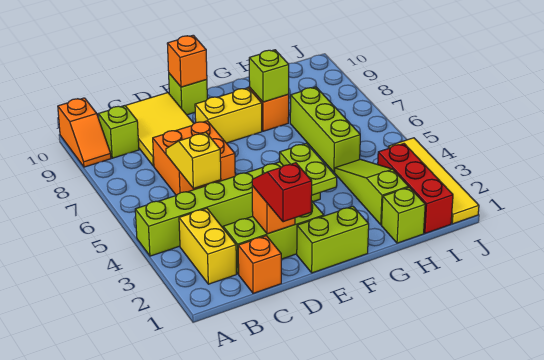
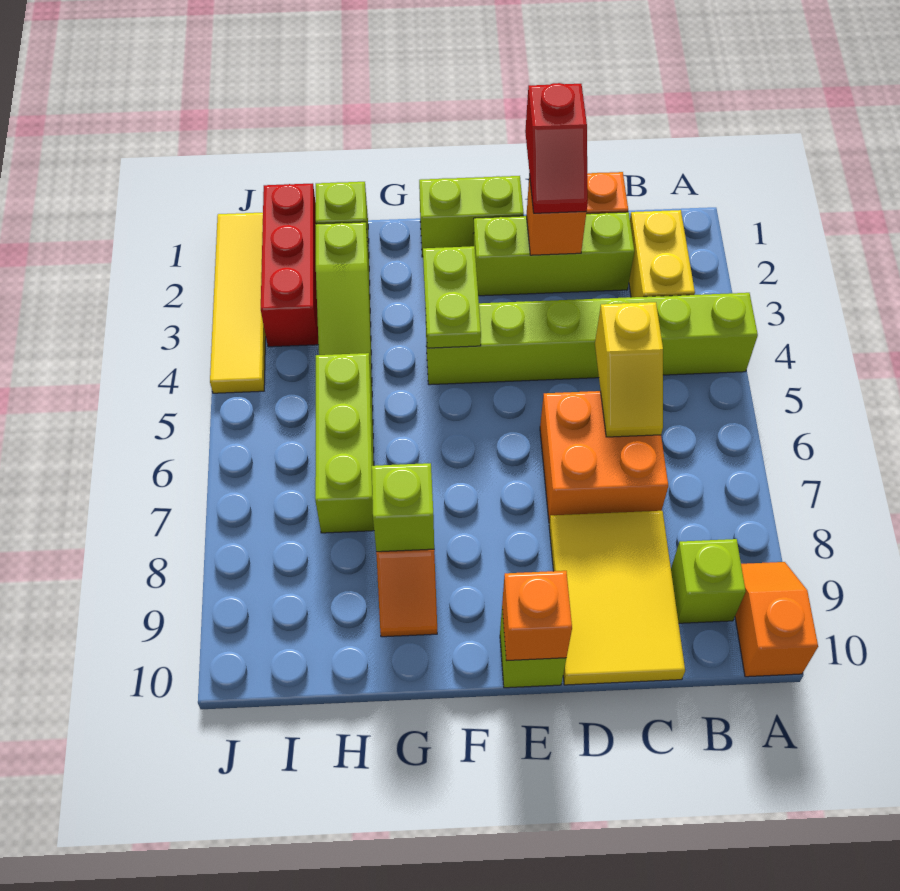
yellow brick E8:F8 level 1 -> none

